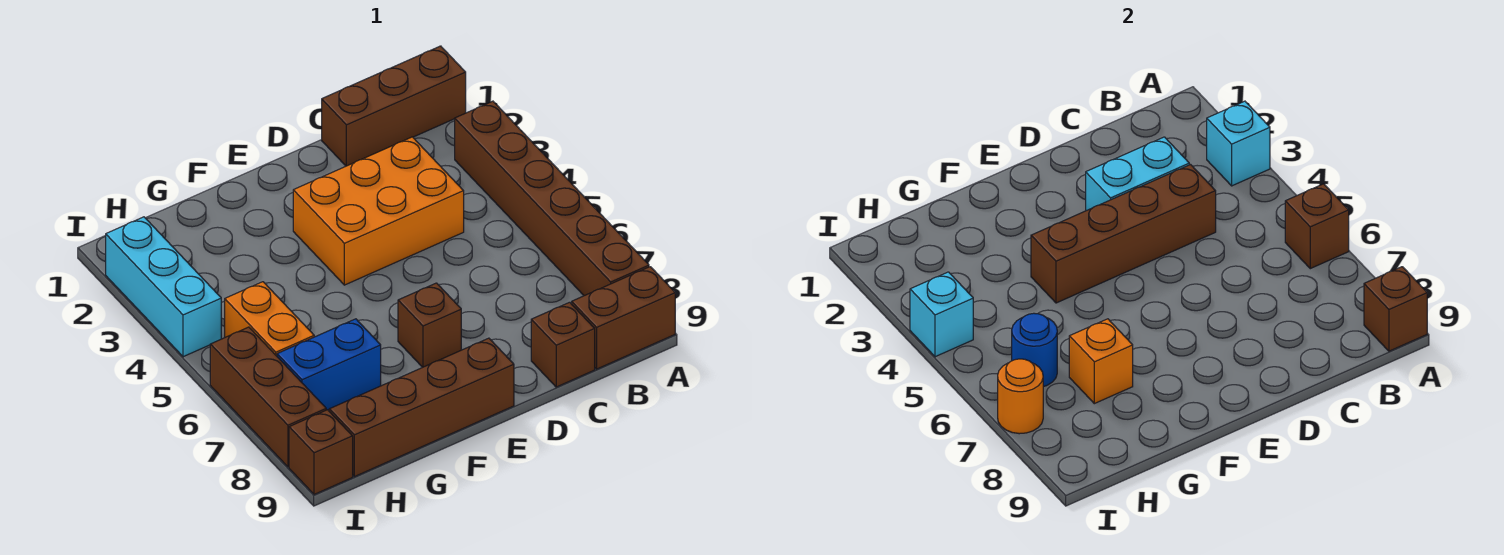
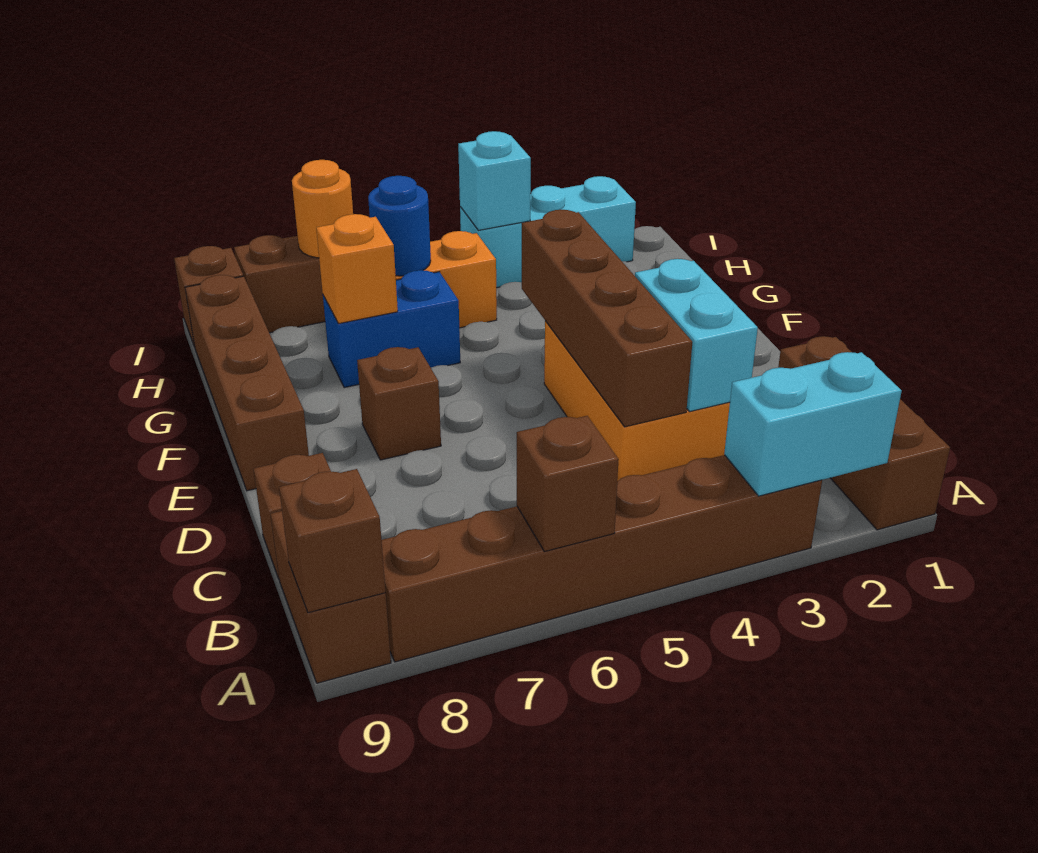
cyan brick A3 level 2 -> cyan brick A2:A3 level 2
blue brick G7:H7 level 1 -> blue brick G6:G7 level 1

